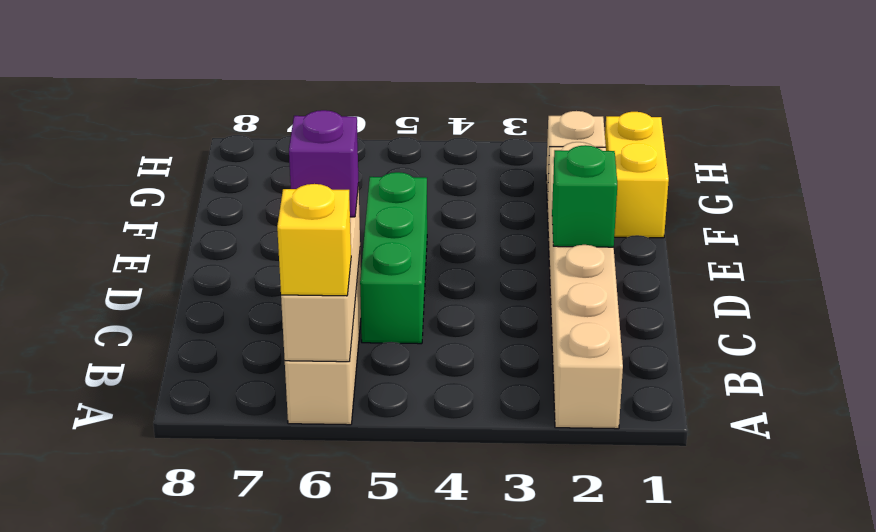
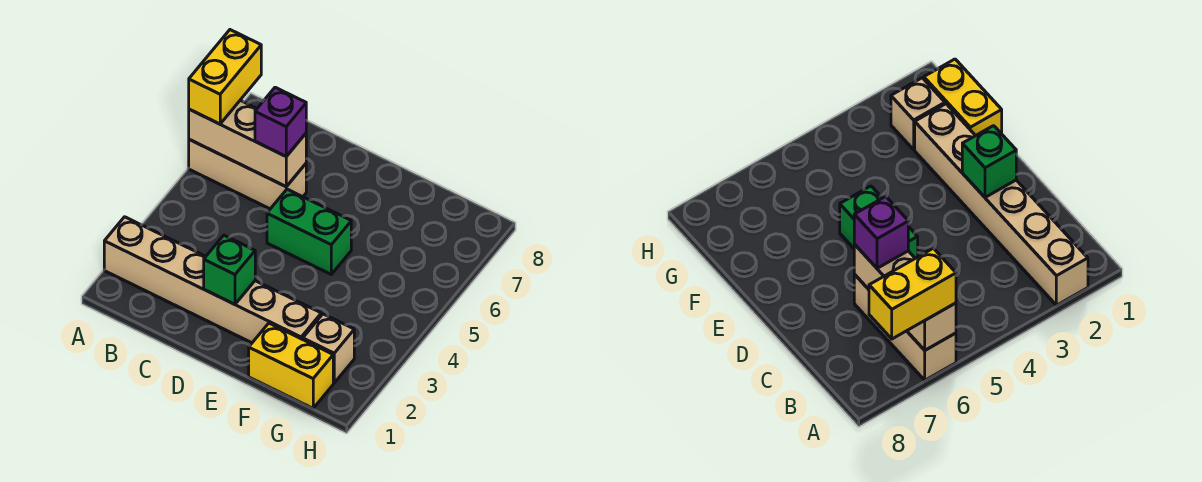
yellow brick A6 level 3 -> yellow brick A6:A7 level 3
green brick C5:E5 level 1 -> green brick D5:E5 level 1

